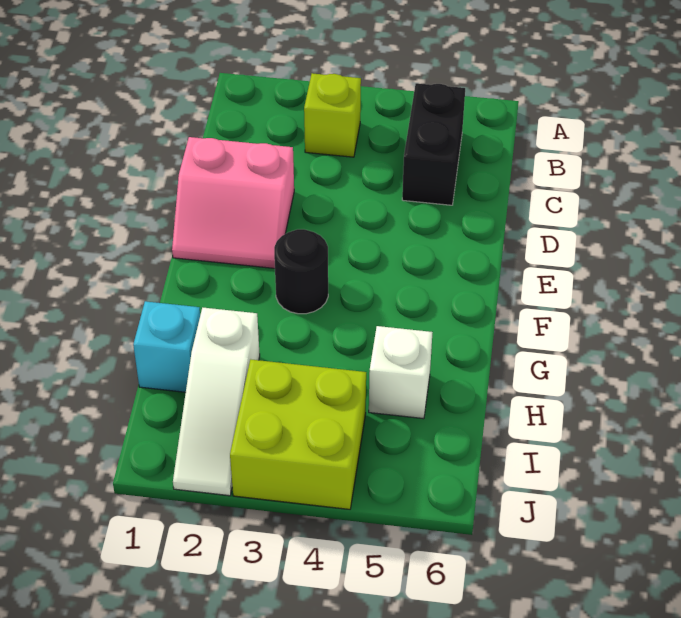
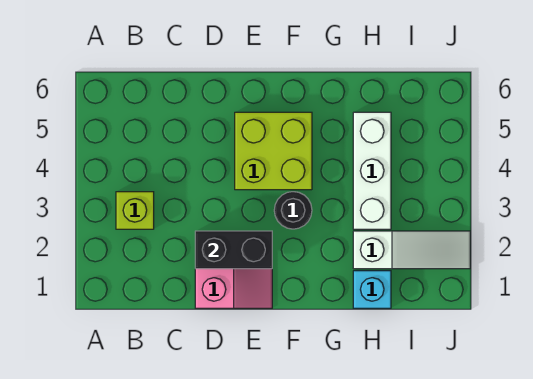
black brick B5:C5 level 1 -> black brick D2:E2 level 2
white brick H5 level 1 -> white brick H3:H5 level 1
lime brick I3:J4 level 1 -> lime brick E4:F5 level 1

